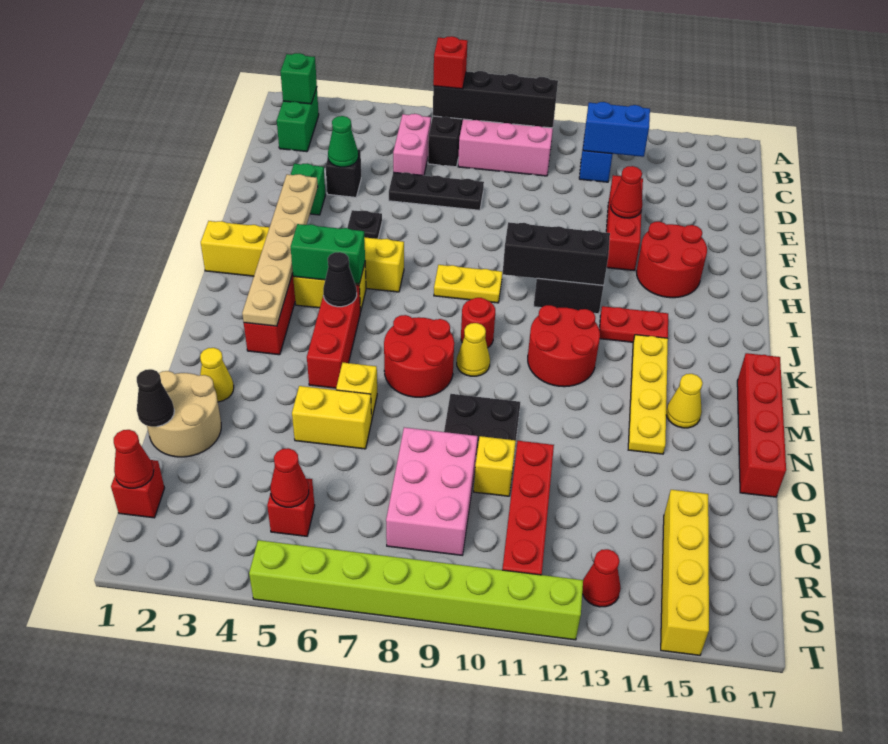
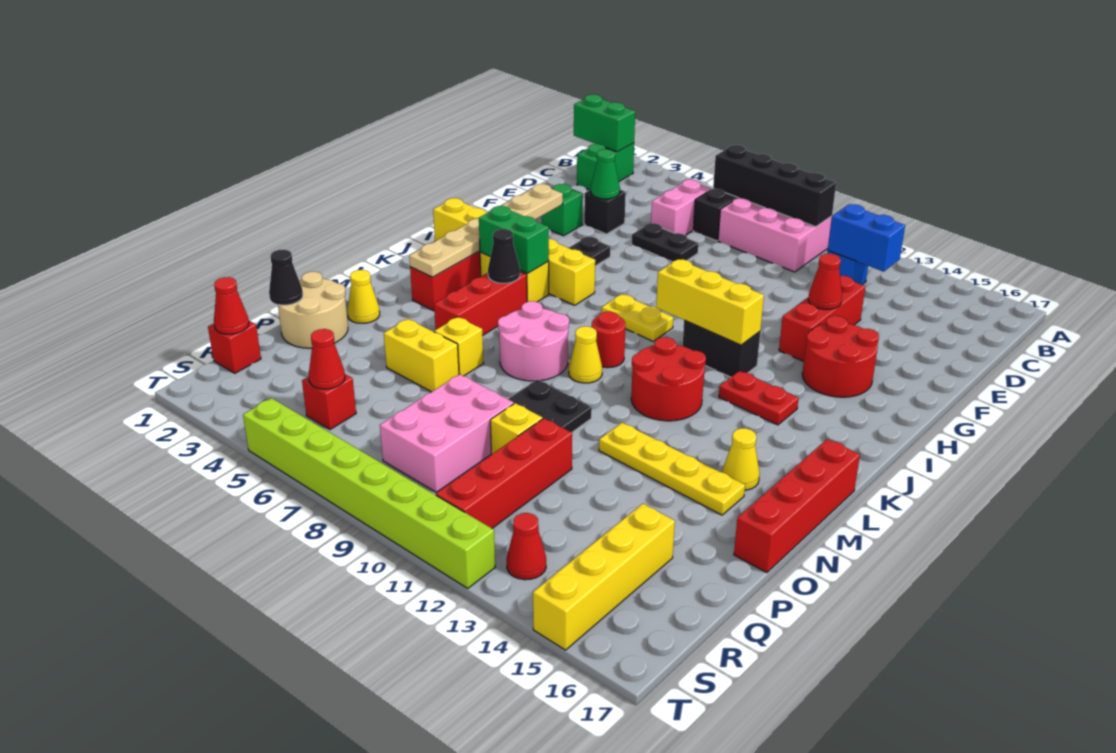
green brick B2 level 2 -> green brick B1:B2 level 2
red brick B7 level 3 -> none
black plate E6:E8 level 1 -> black plate E6:E7 level 1
black brick I10:I12 level 2 -> yellow brick I10:I12 level 2
yellow plate K14:N14 level 1 -> yellow plate N12:N15 level 1
red round brick L7:M8 level 1 -> pink round brick L7:M8 level 1

